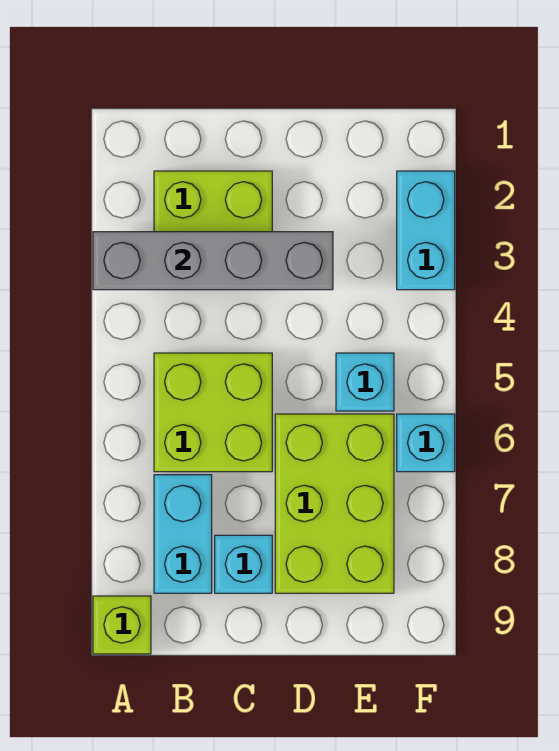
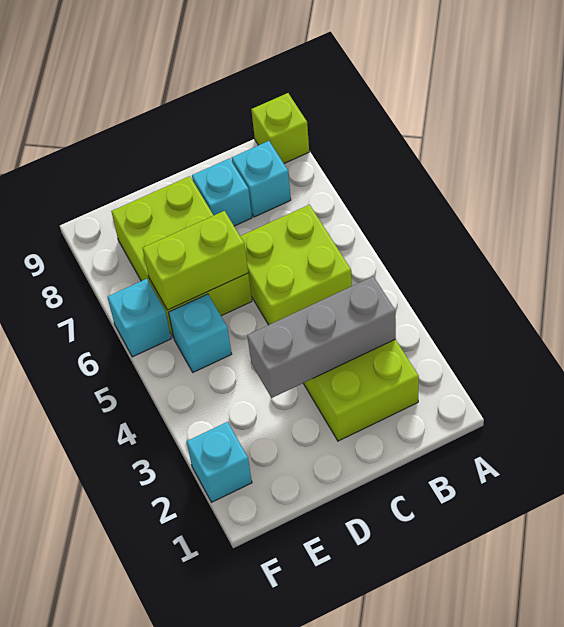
grey brick A3:D3 level 2 -> grey brick B3:D3 level 2
cyan brick B7:B8 level 1 -> cyan brick B8 level 1
none -> lime brick D6:E6 level 2
cyan brick F2:F3 level 1 -> cyan brick F2 level 1

